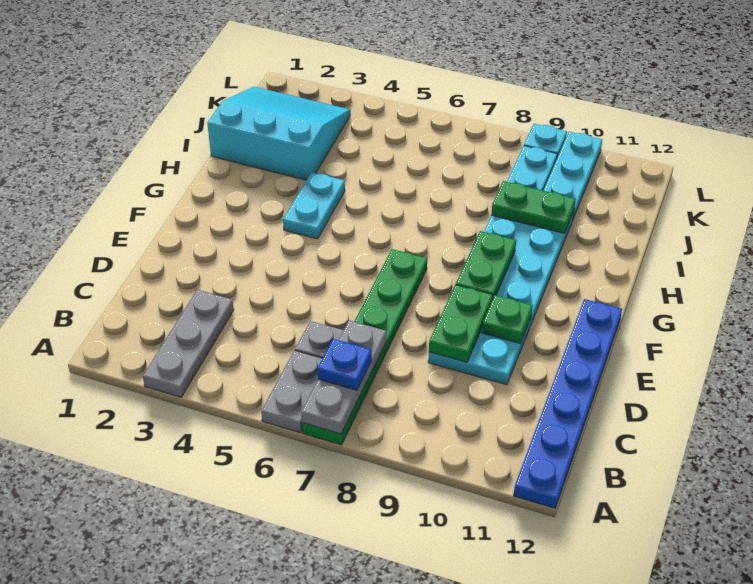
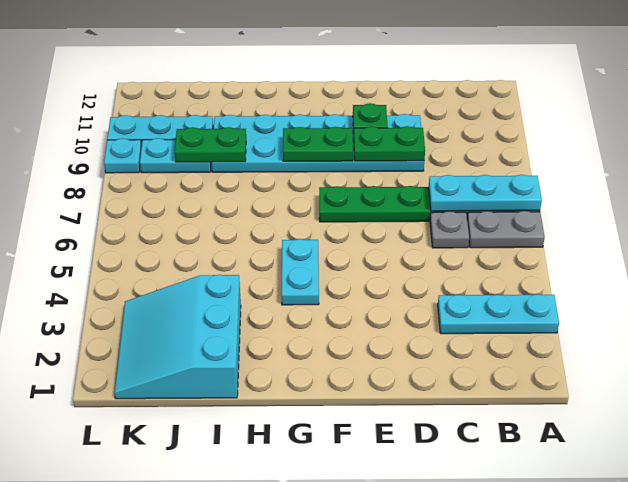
grey plate A3:C3 level 1 -> cyan plate A3:C3 level 1
grey plate A7:C7 level 2 -> cyan plate A7:C7 level 2
blue plate A12:F12 level 1 -> none
blue plate B7 level 3 -> none
cyan plate G4:H4 level 1 -> cyan plate G4:G5 level 1
green plate I9:I10 level 2 -> green plate I9:J9 level 2

